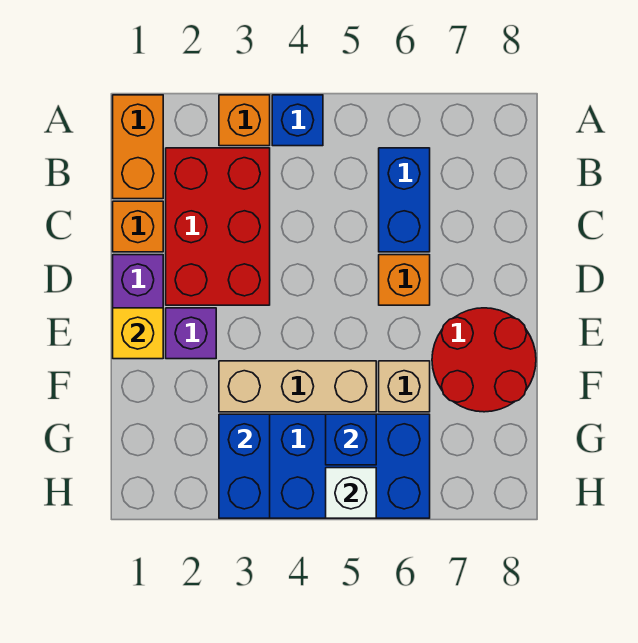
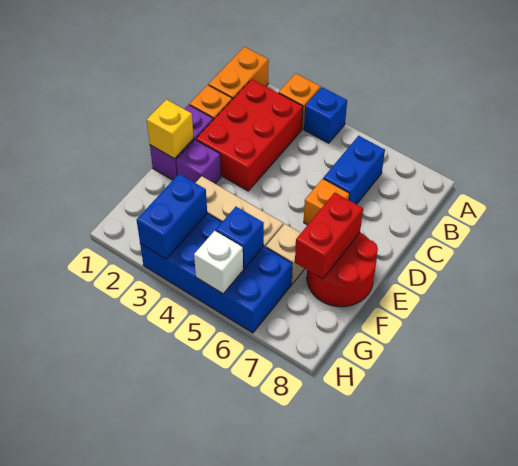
none -> red brick E7:F7 level 2

